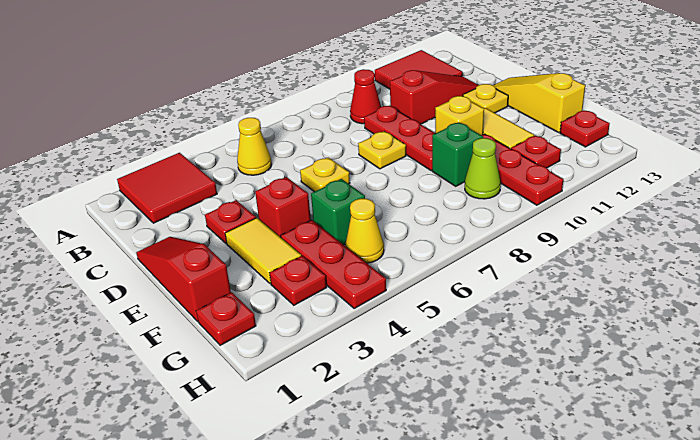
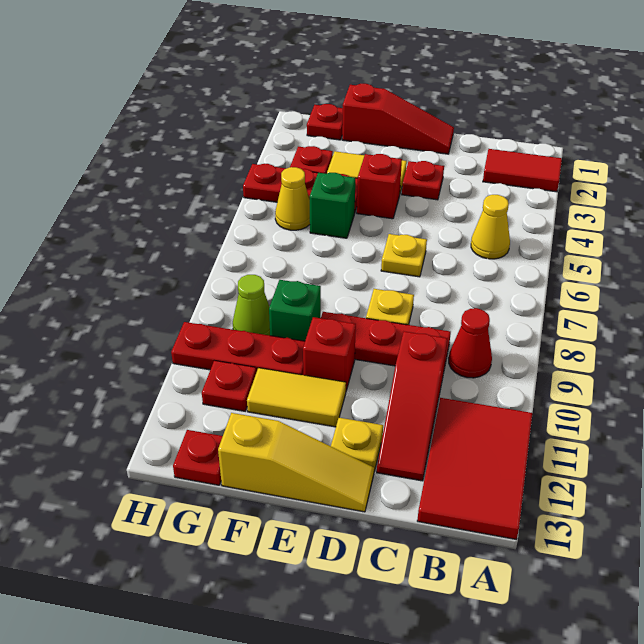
red tile A2:B3 level 1 -> red tile A2:B2 level 1
red tile A11:B12 level 1 -> red tile A11:B13 level 1
yellow brick E10 level 1 -> red brick E10 level 1

